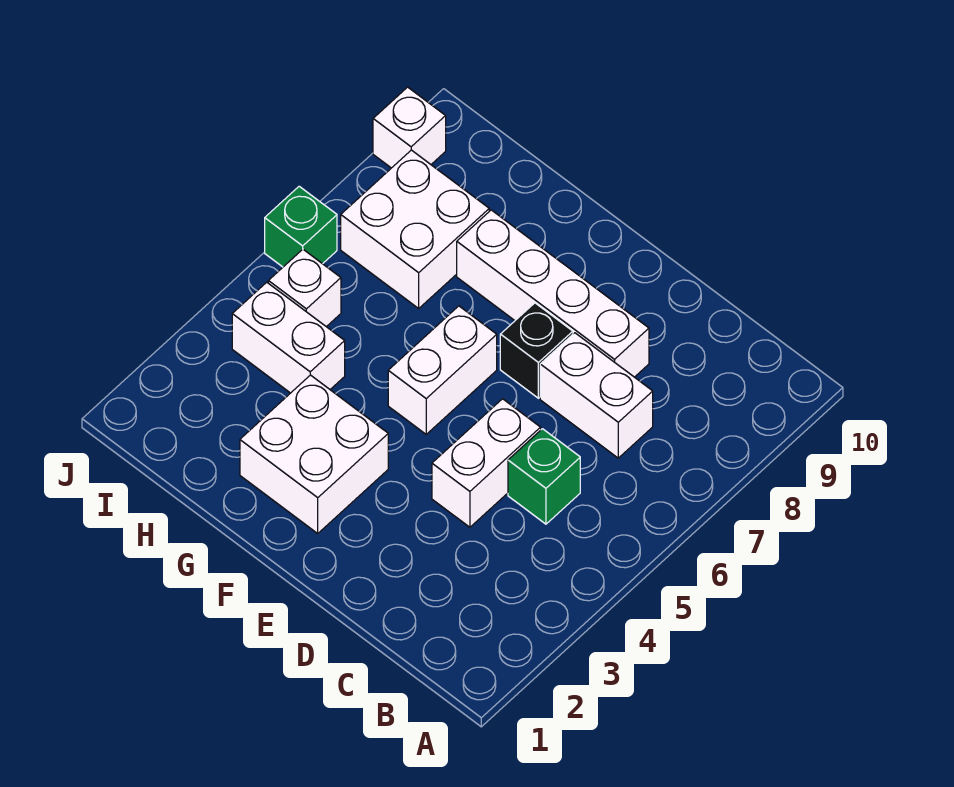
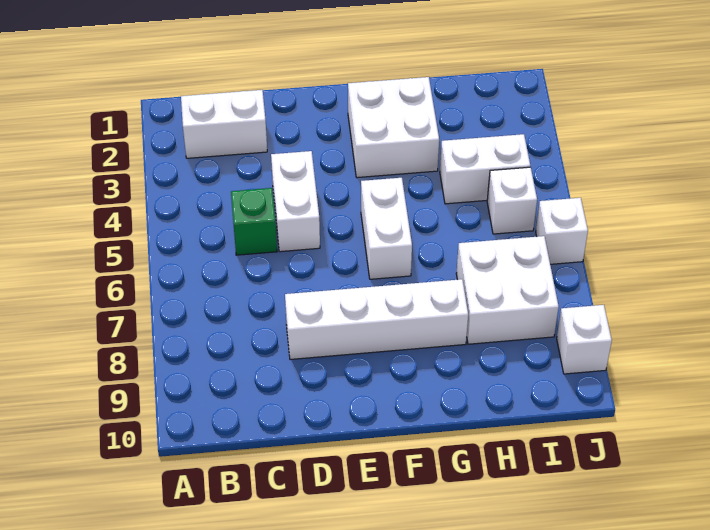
white brick C7:D7 level 1 -> white brick B2:C2 level 1
black brick E7 level 1 -> none
green brick J6 level 1 -> white brick J6 level 1

